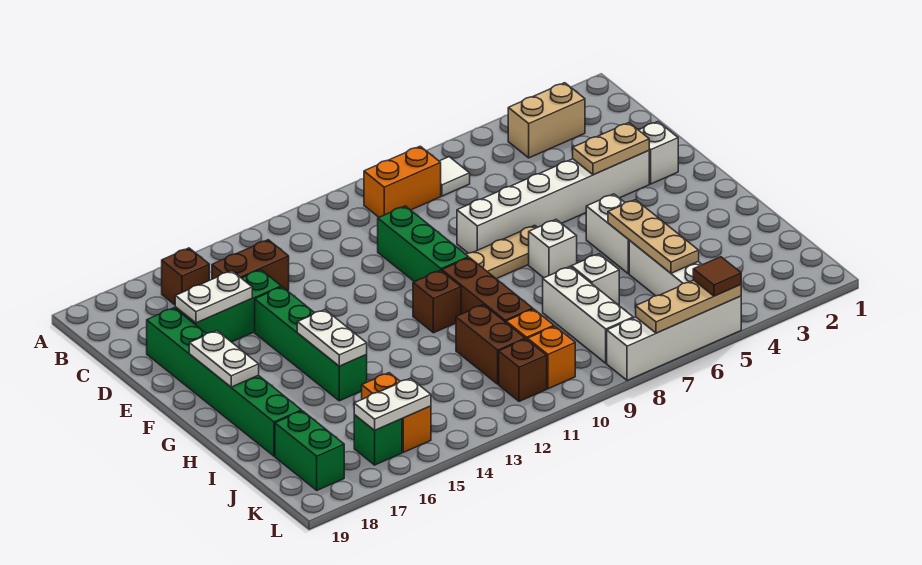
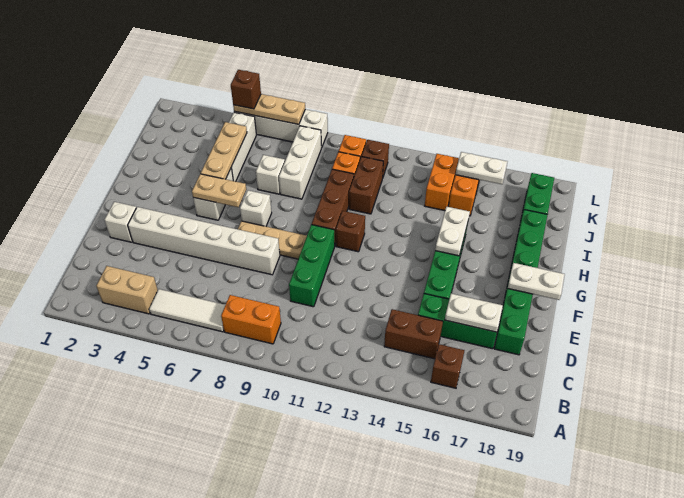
white tile B7 level 1 -> white tile B5:B7 level 1
tan plate E3:E4 level 2 -> tan plate G5:G6 level 2
white plate F18:G18 level 2 -> white plate F18:F19 level 2
none -> orange brick J14:K14 level 1
green brick K16 level 1 -> none
brown tile L5 level 3 -> brown brick L5 level 3

